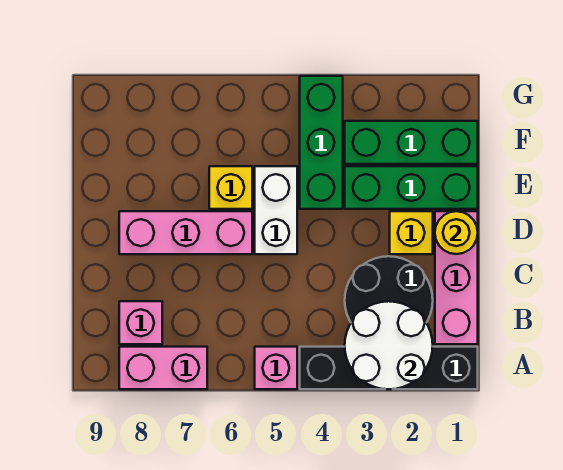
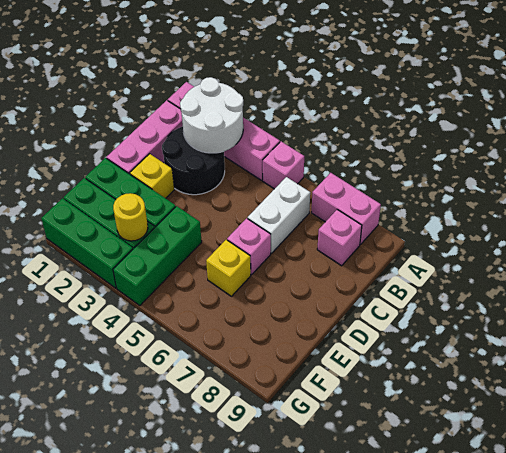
black brick A1:A4 level 1 -> pink brick A1:A4 level 1
yellow round brick D1 level 2 -> yellow round brick F3 level 2
white brick D5:E5 level 1 -> white brick B6:C6 level 1
pink brick D6:D8 level 1 -> pink brick D6 level 1
none -> green brick G1:G3 level 1

